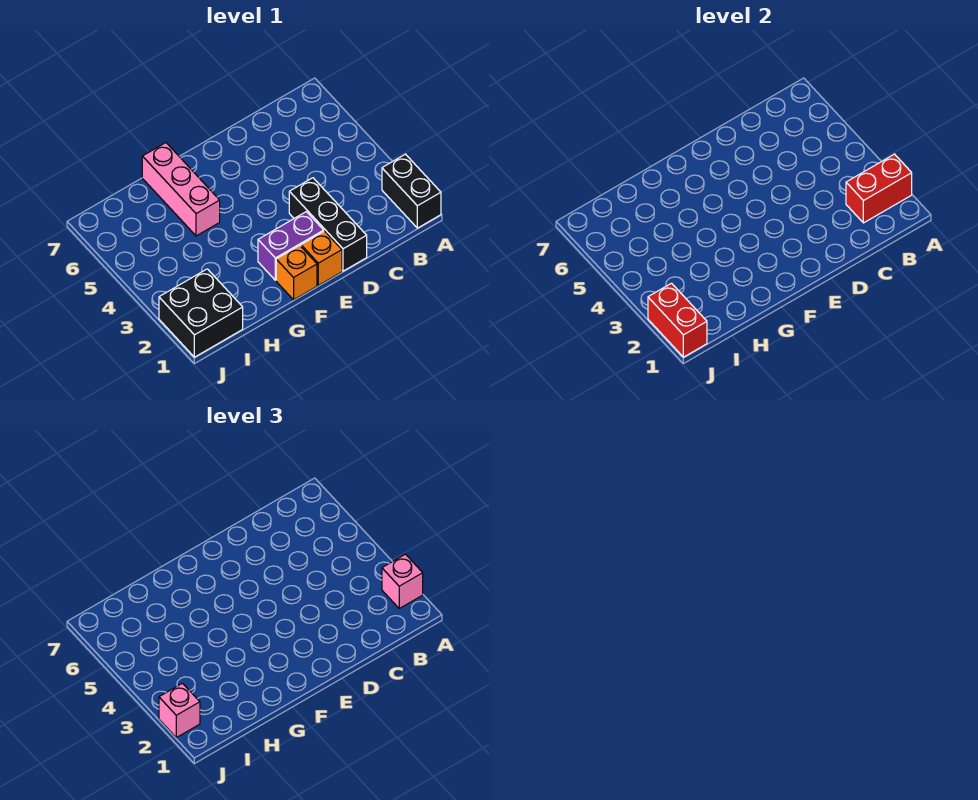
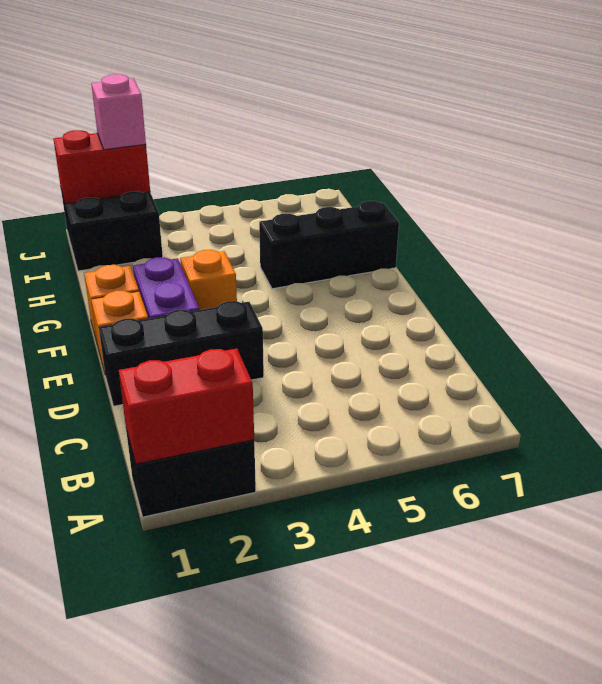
red brick A2:B2 level 2 -> red brick A1:A2 level 2
pink brick A2 level 3 -> none
none -> orange brick F3 level 1
pink brick G5:G7 level 1 -> black brick G5:G7 level 1

